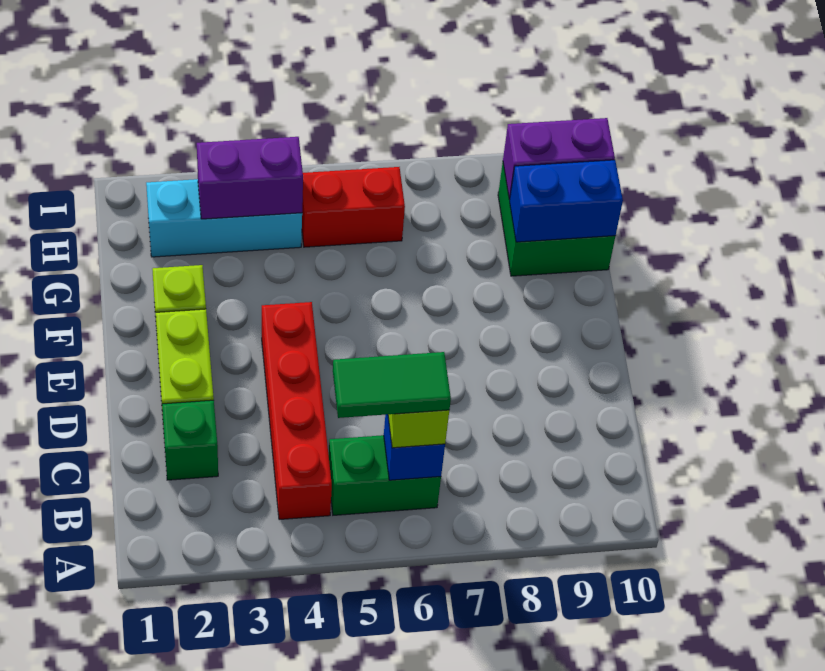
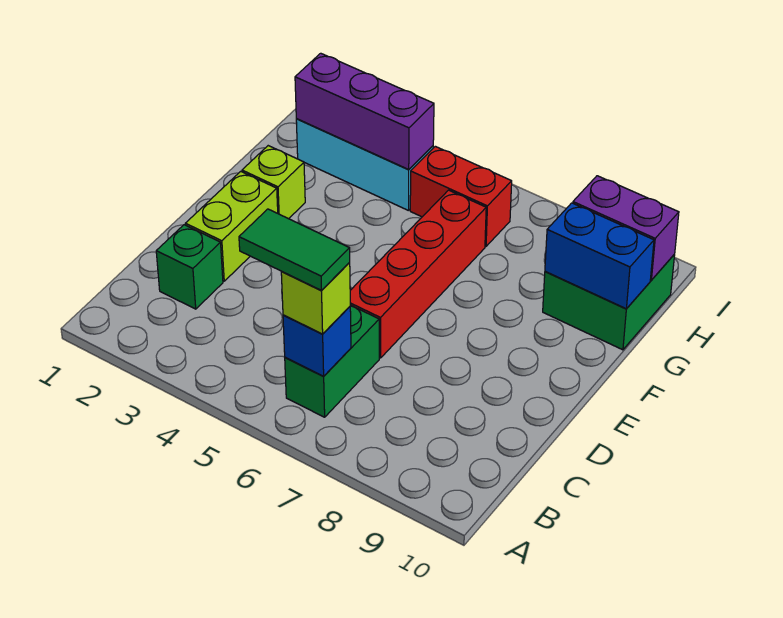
red brick B4:E4 level 1 -> red brick D6:G6 level 1
green brick B5:B6 level 1 -> green brick B6:C6 level 1
purple brick H3:H4 level 2 -> purple brick H2:H4 level 2

